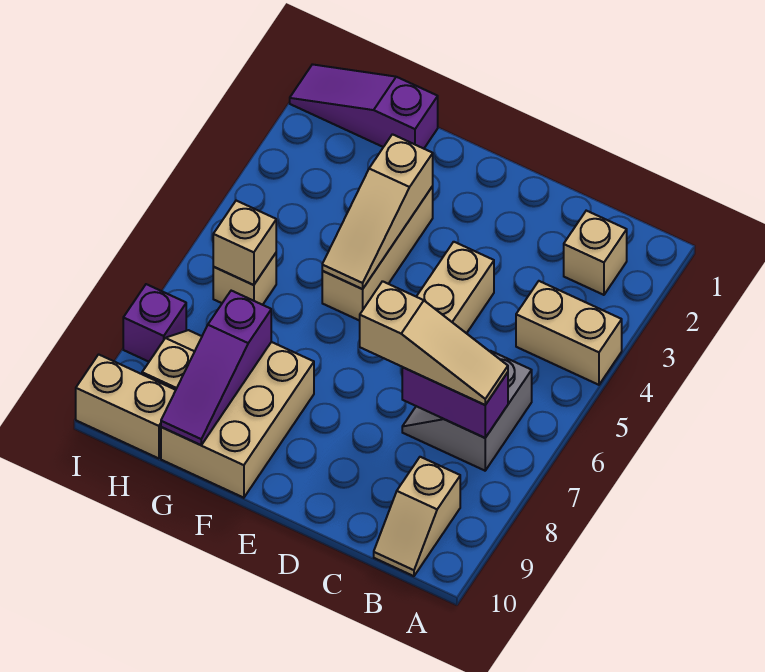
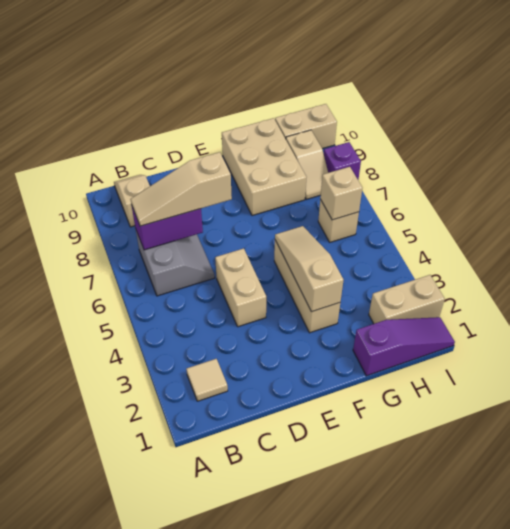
tan brick A4:B4 level 1 -> tan brick H2:I2 level 1
tan brick B2 level 1 -> tan tile B2 level 1
purple slope G8:G10 level 2 top 8 -> none

